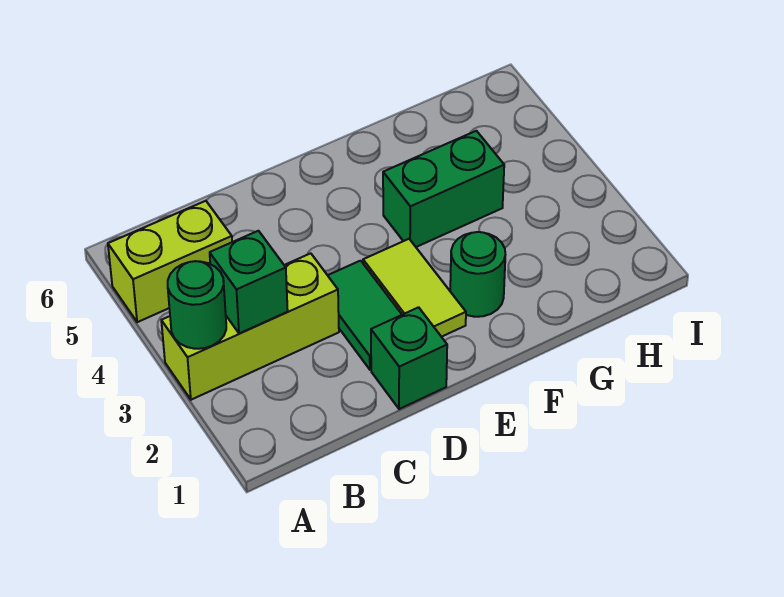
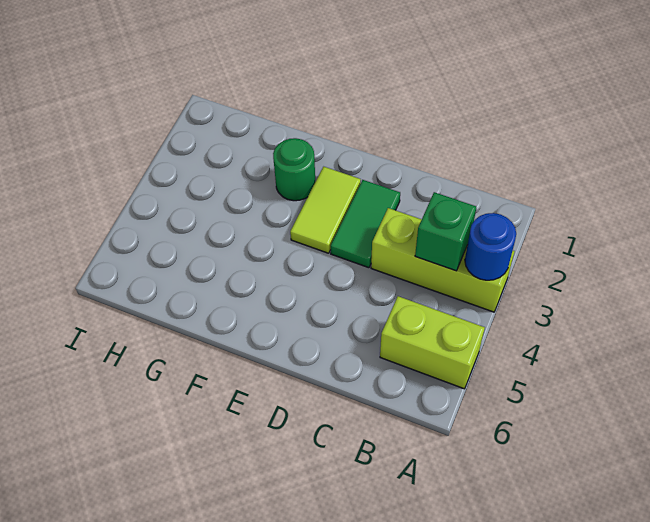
green round brick A3 level 2 -> blue round brick A3 level 2
green brick D1 level 1 -> none
green brick F4:G4 level 1 -> none

